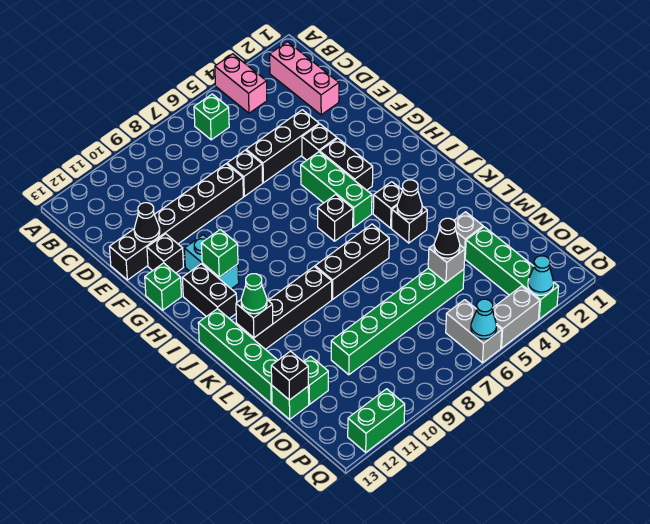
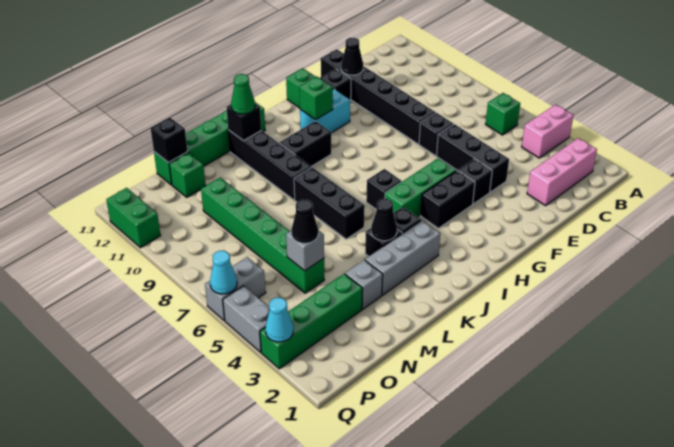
black brick H12:I12 level 1 -> black brick I10:J10 level 1
none -> grey brick J3:L3 level 1

